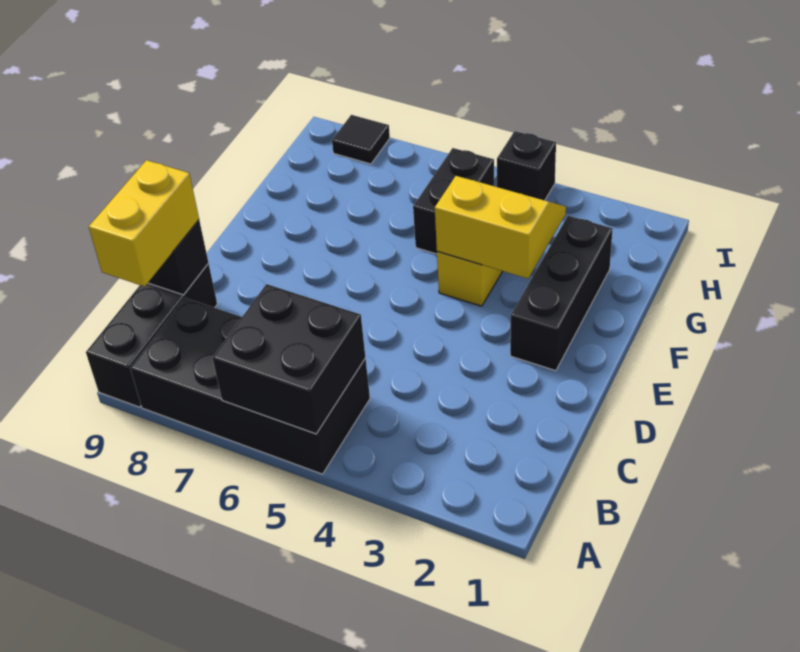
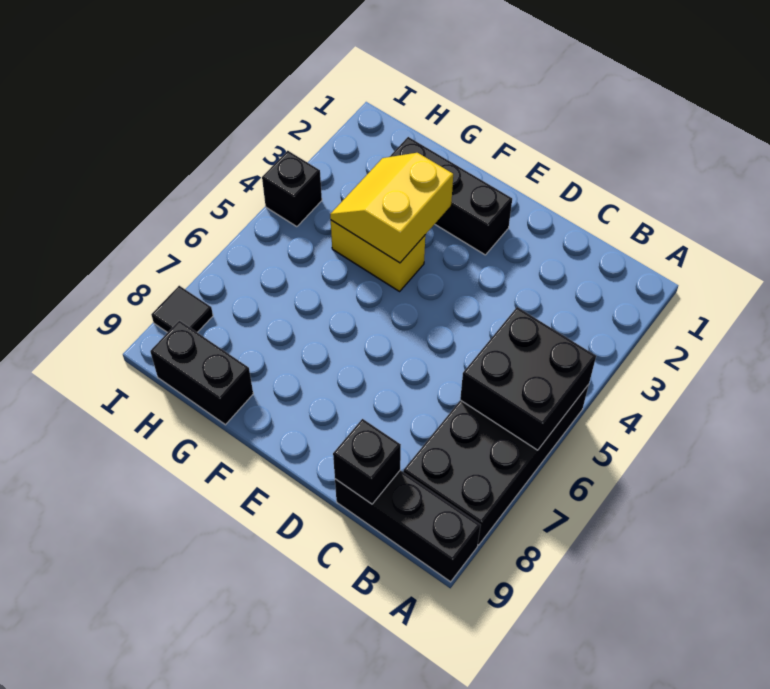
yellow brick B9:C9 level 3 -> none
black brick G5:H5 level 1 -> black brick G9:H9 level 1

